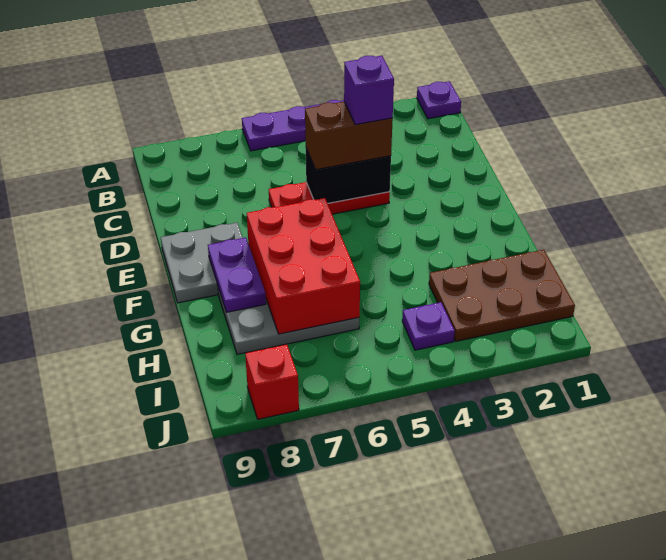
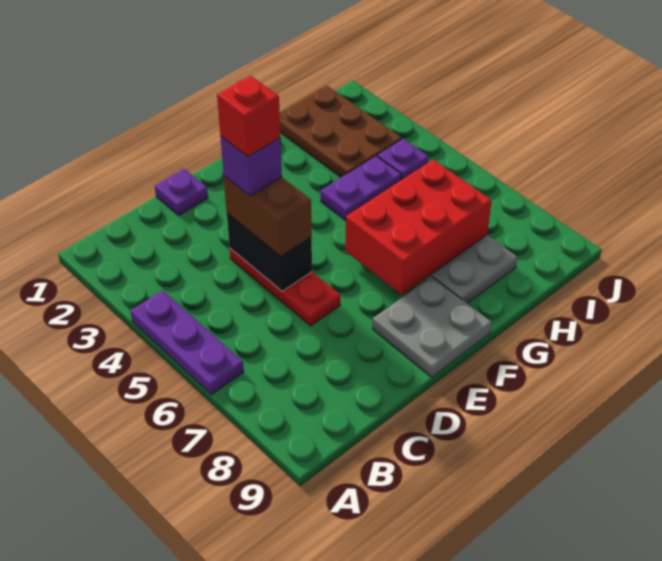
purple plate A1 level 1 -> purple plate D1 level 1
purple plate F8:G8 level 2 -> purple plate G4:H4 level 1
red brick J8 level 1 -> red brick D4 level 5

